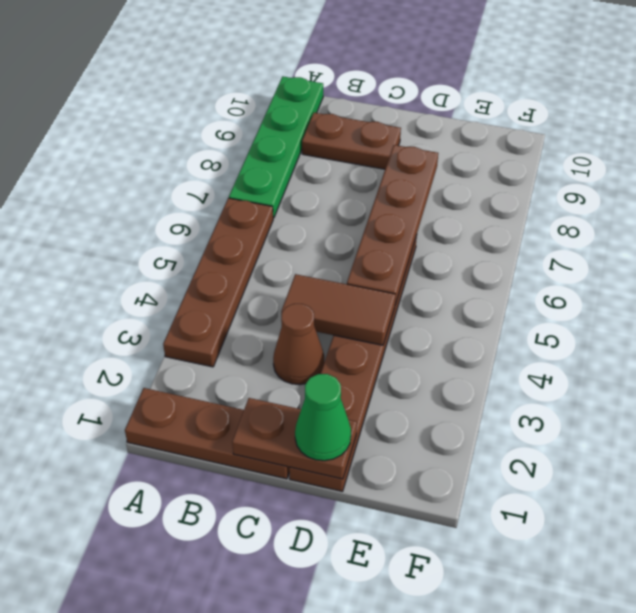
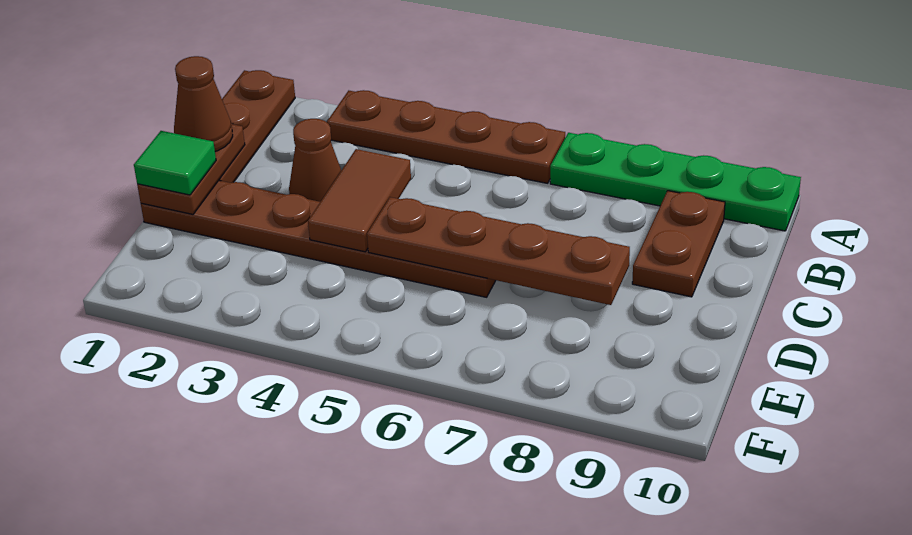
none -> brown cone C1 level 3
green cone D1 level 3 -> green tile D1 level 3

